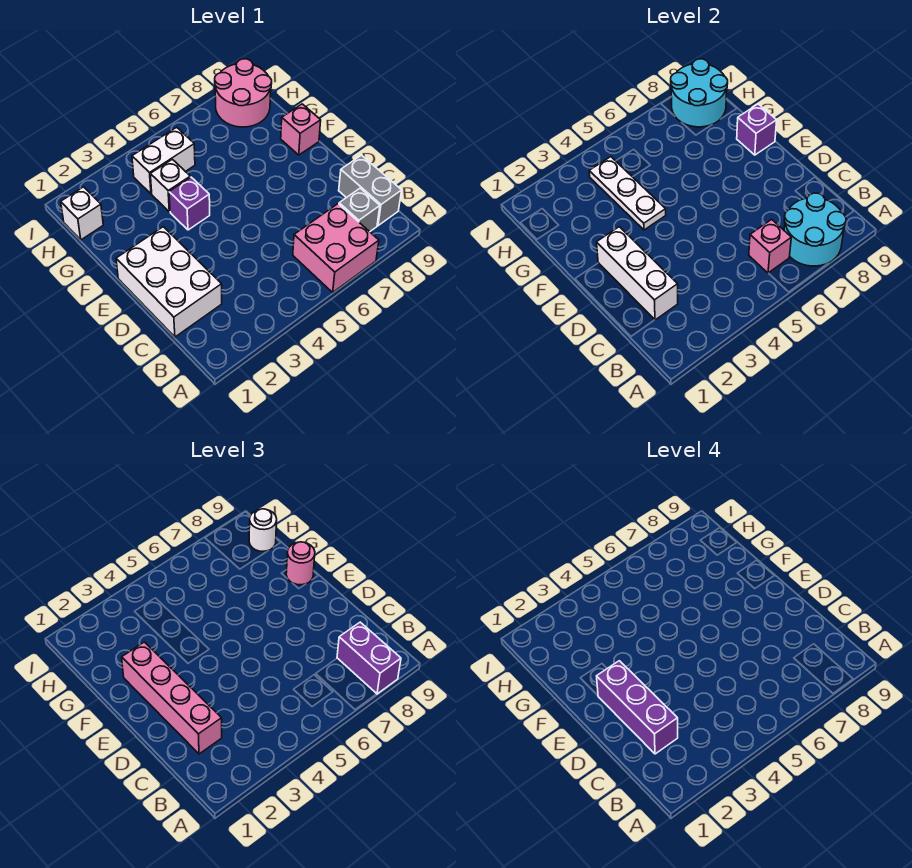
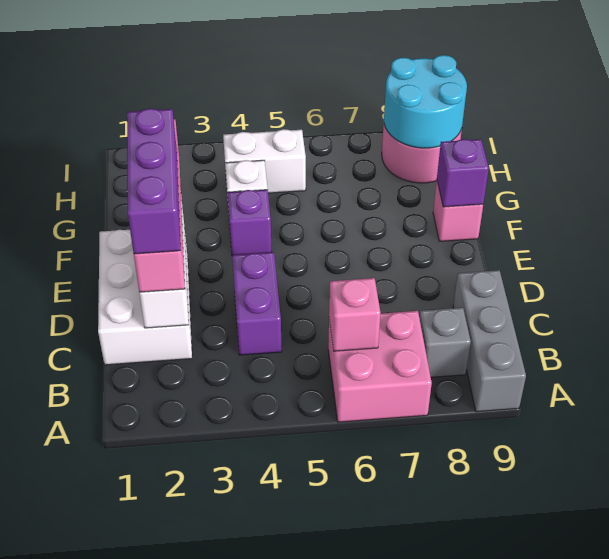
cyan round brick A7:B8 level 2 -> none
purple brick A8:B8 level 3 -> purple brick C4:D4 level 1
grey brick B9:C9 level 1 -> grey brick A9:C9 level 1
white plate F4:H4 level 2 -> none
pink round brick F9 level 3 -> none
white brick H1 level 1 -> none
white round brick H9 level 3 -> none

